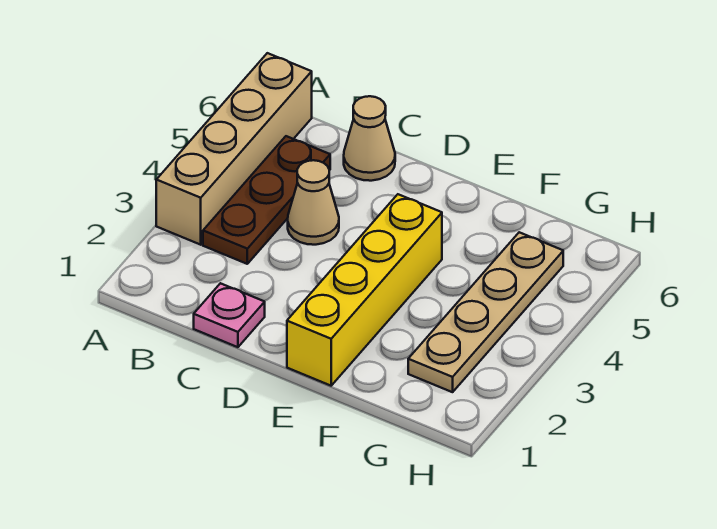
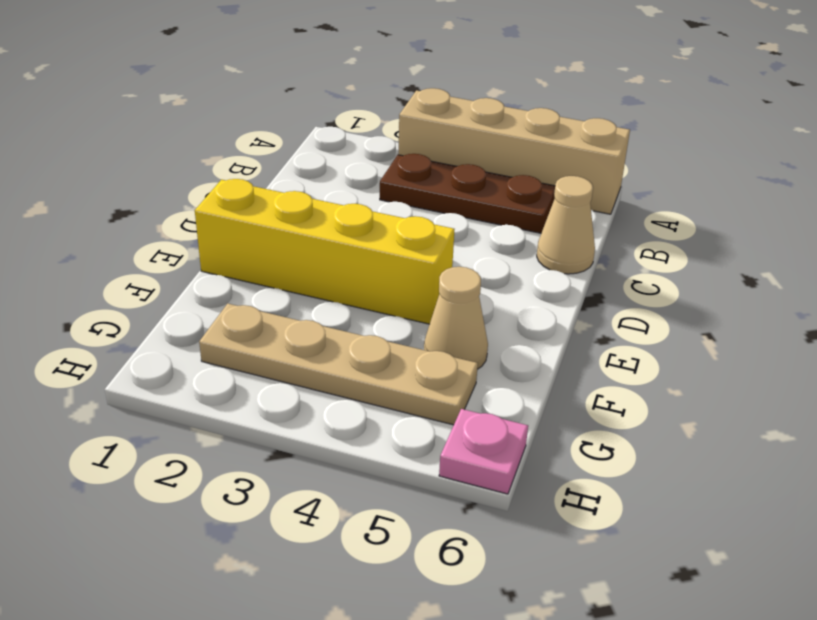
pink plate C1 level 1 -> pink plate H6 level 1
tan cone C4 level 1 -> tan cone F5 level 1

